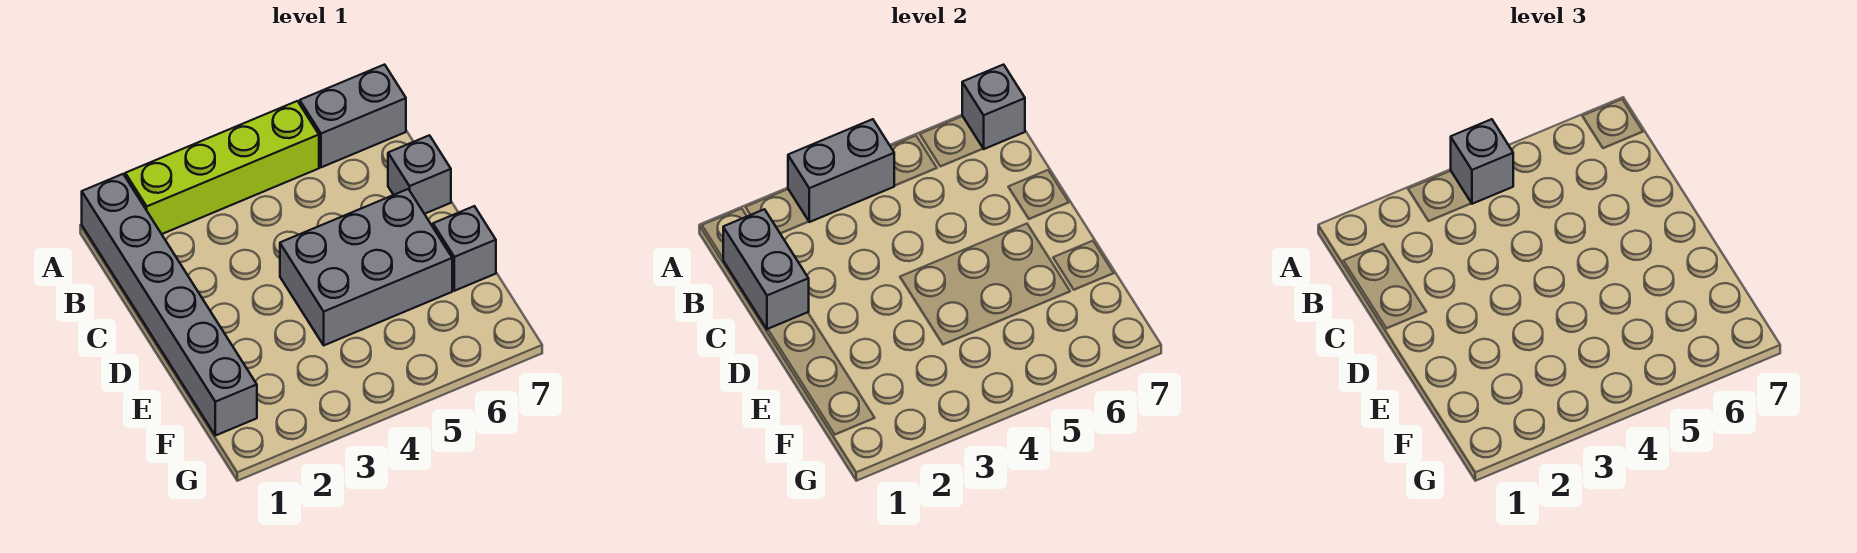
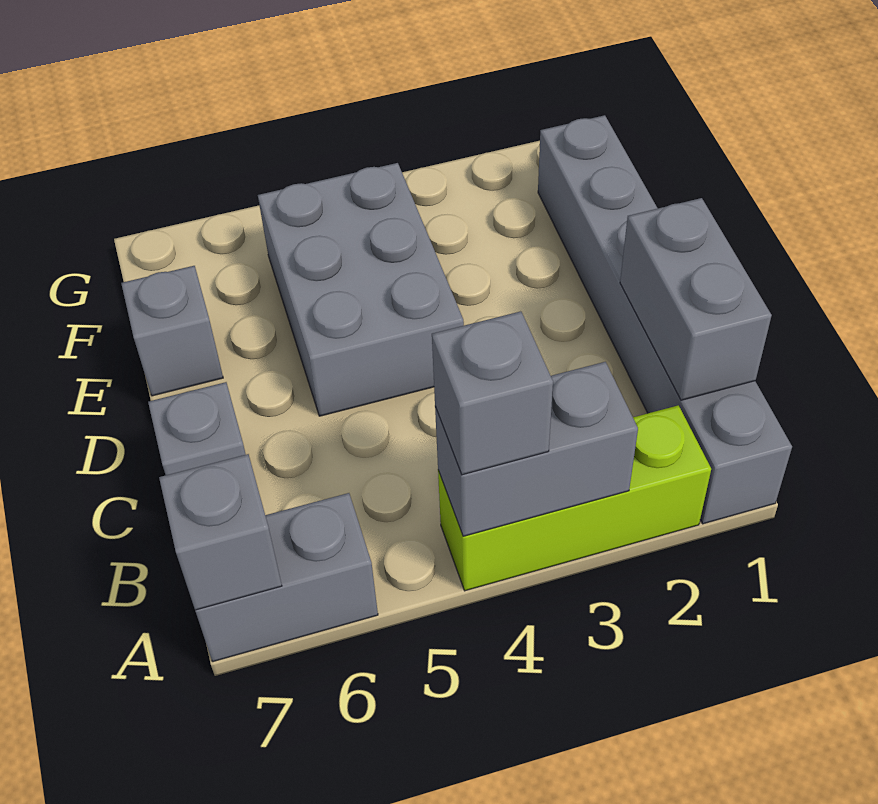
lime brick A2:A5 level 1 -> lime brick A2:A4 level 1
grey brick D4:E6 level 1 -> grey brick D4:F5 level 1

